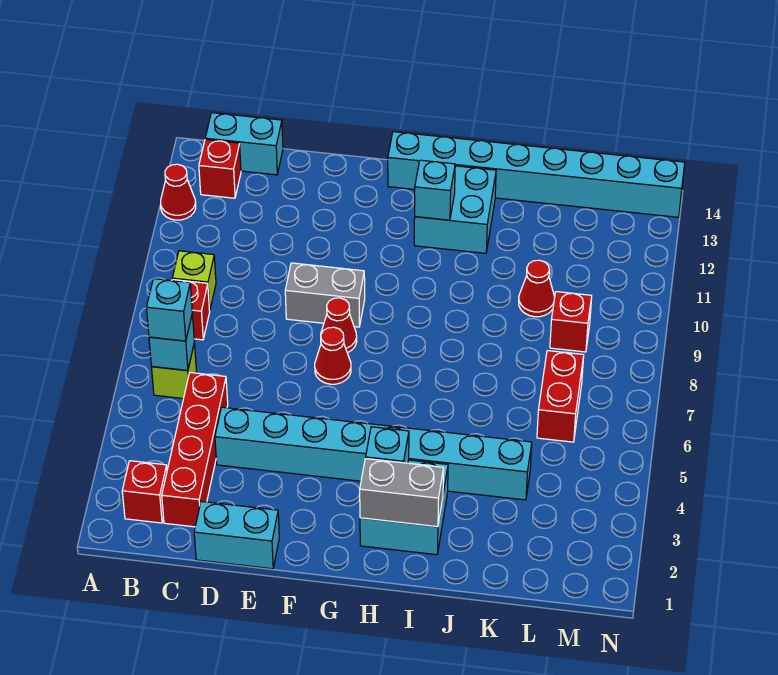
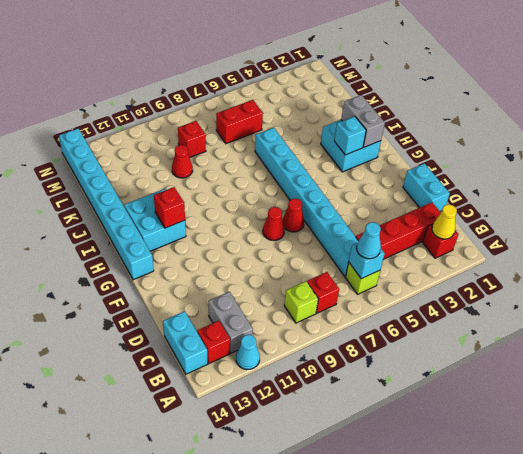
red cone A12 level 1 -> cyan cone A12 level 1
none -> yellow cone B2 level 2
cyan brick B6 level 3 -> cyan cone B6 level 3
cyan brick D4:K4 level 1 -> cyan brick C6:J6 level 1
grey brick E9:F9 level 1 -> grey brick B12:C12 level 1
cyan brick H12 level 2 -> red brick H12 level 2

